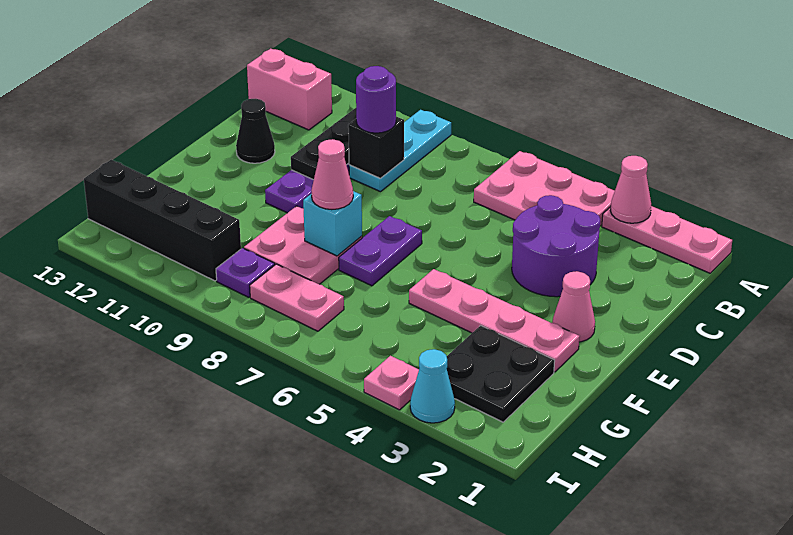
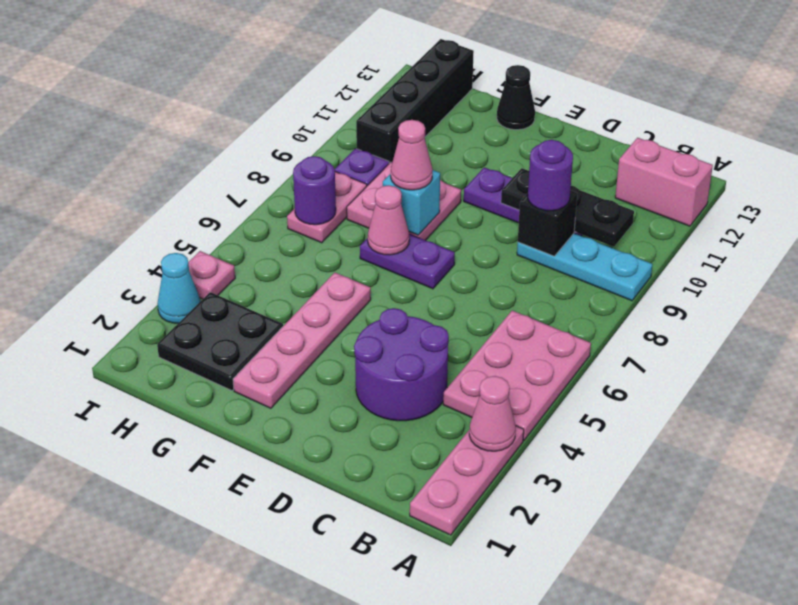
pink brick B12:B13 level 1 -> pink brick A12:B12 level 1
black cone D12 level 1 -> black cone F13 level 1
pink cone E2 level 1 -> pink cone F7 level 2
none -> purple round brick H7 level 2

